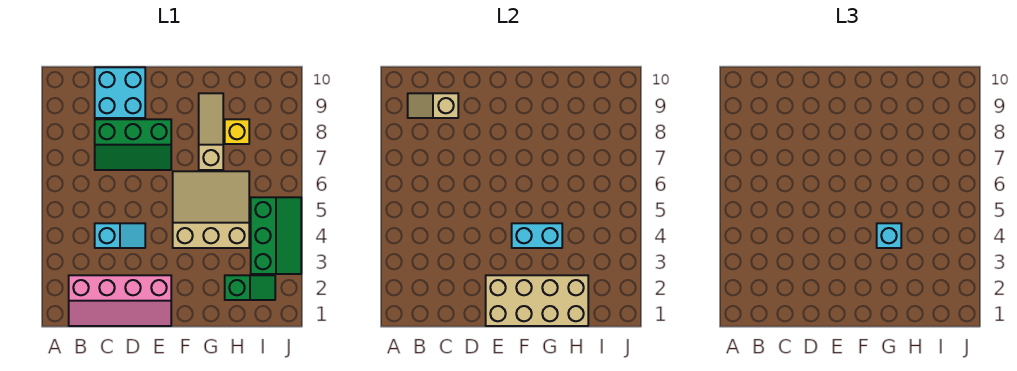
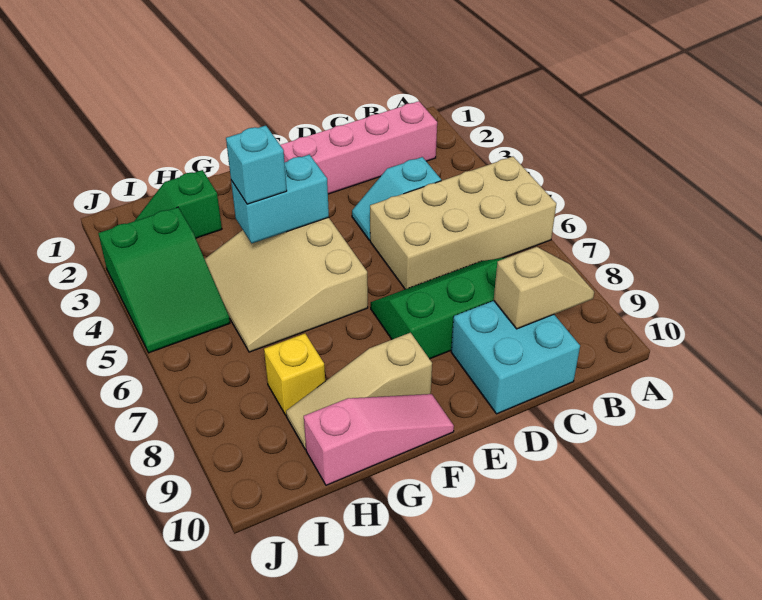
tan brick E1:H2 level 2 -> tan brick A5:D6 level 1
tan slope F4:H6 level 1 top 4 -> tan slope F4:H6 level 1 top F
none -> pink slope F10:H10 level 1 top H
tan slope G7:G9 level 1 top 7 -> tan slope F9:H9 level 1 top F
green slope I3:J5 level 1 top I -> green slope I3:J5 level 1 top 3

